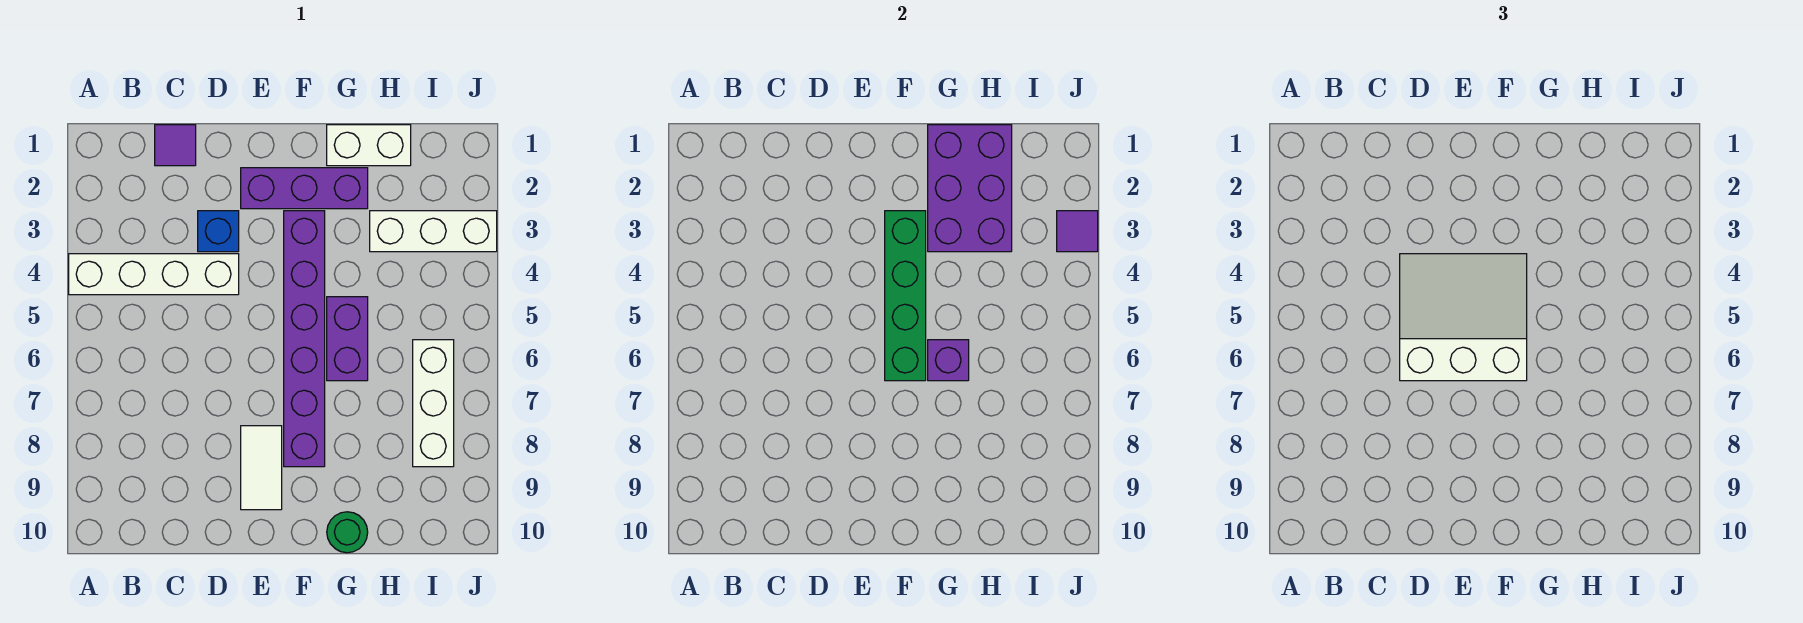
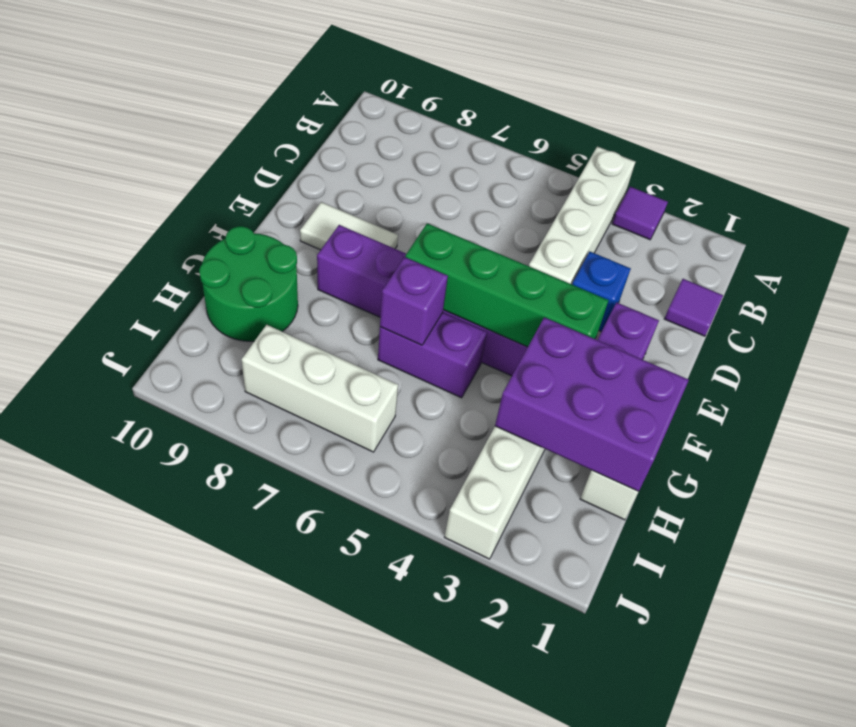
white slope D4:F6 level 3 top 6 -> none
green round brick G10 level 1 -> green round brick G9:H10 level 1
purple tile J3 level 2 -> purple tile A3 level 1

